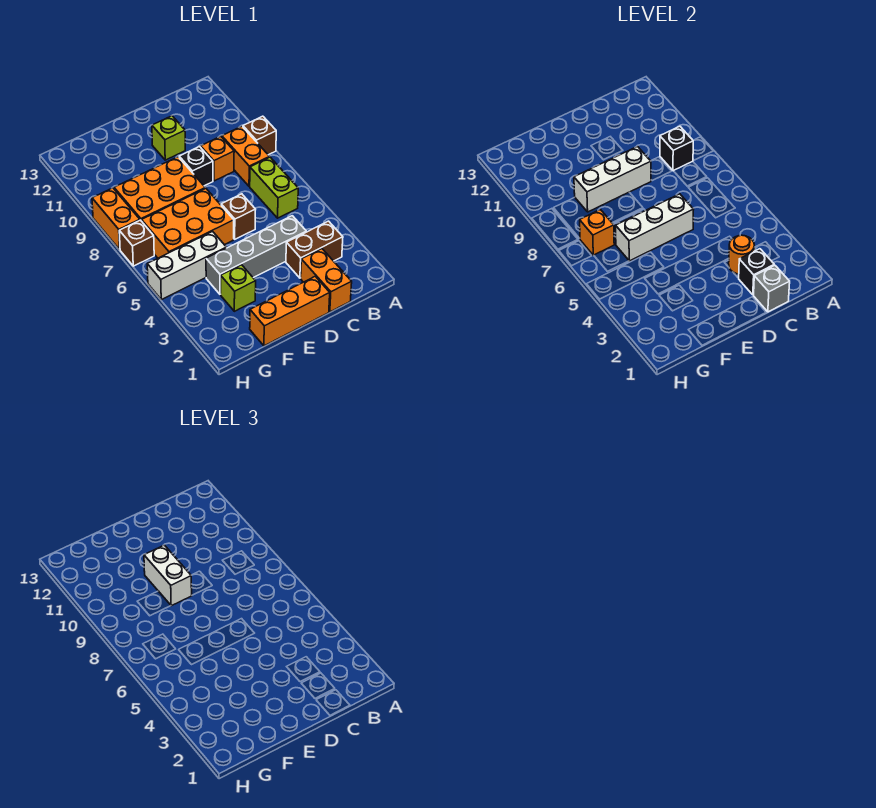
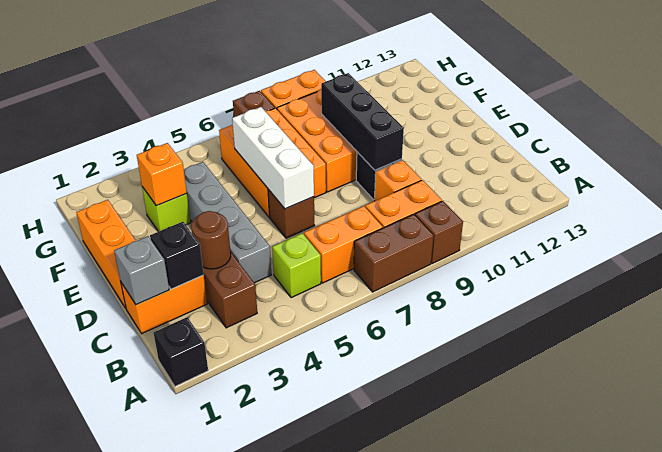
none -> brown brick A7:A8 level 1
lime brick B6:B7 level 1 -> orange brick B6:B7 level 1
black brick B9 level 2 -> black brick A1 level 1
orange round brick C3 level 2 -> brown round brick C3 level 2
white brick D9:F9 level 2 -> black brick D9:F9 level 2
lime brick D11 level 1 -> lime brick B5 level 1
white brick E9:E10 level 3 -> none
white brick F5:H5 level 1 -> none
orange brick G7 level 2 -> orange brick F3 level 2

